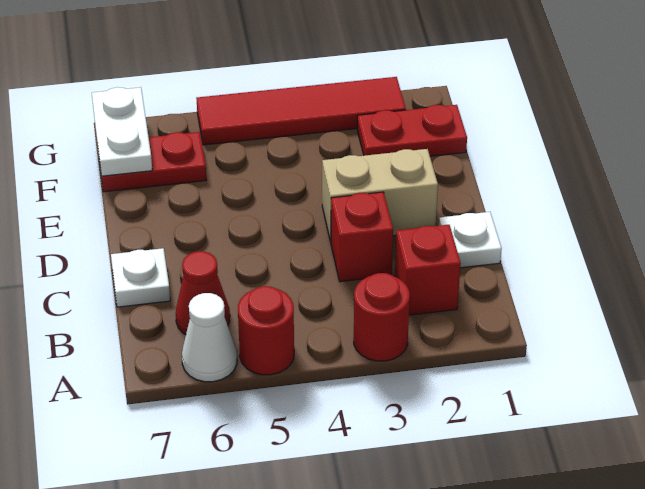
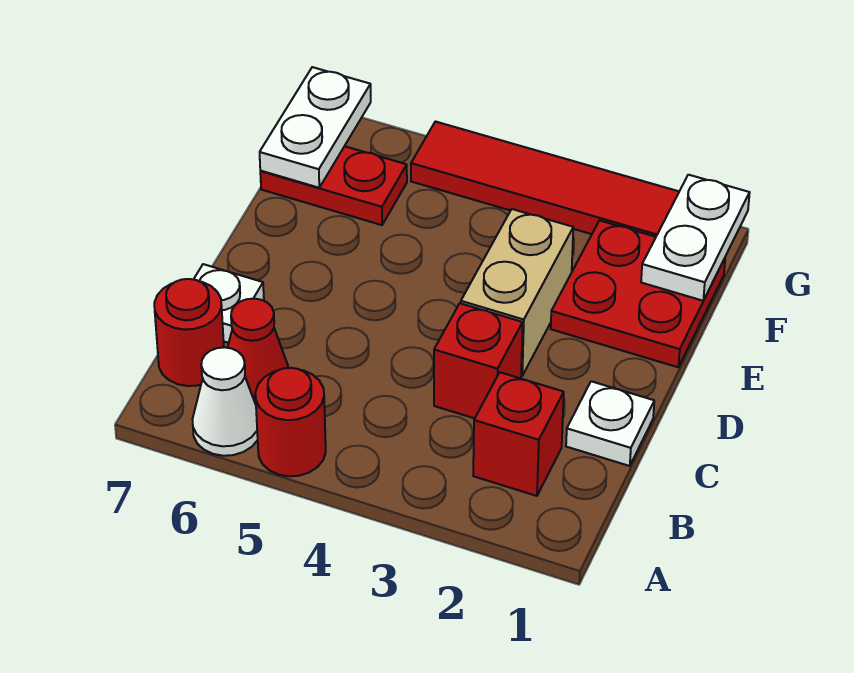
red round brick A3 level 1 -> red round brick B7 level 1
tan brick D2:D3 level 1 -> tan brick D3:E3 level 1
red plate F1:F2 level 1 -> red plate E1:F2 level 1
none -> white plate F1:G1 level 2

